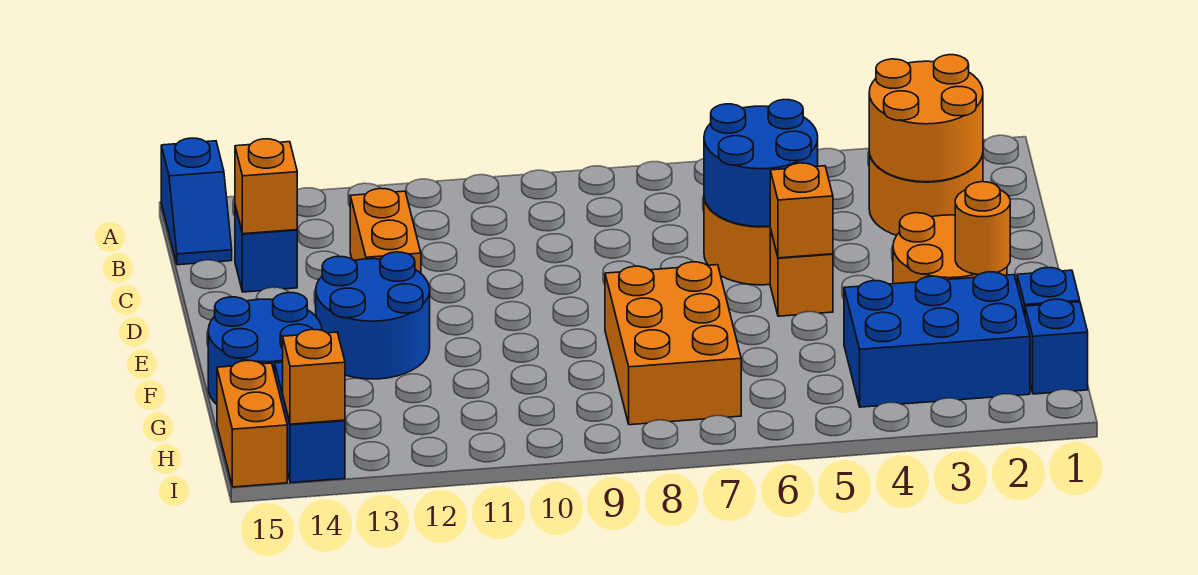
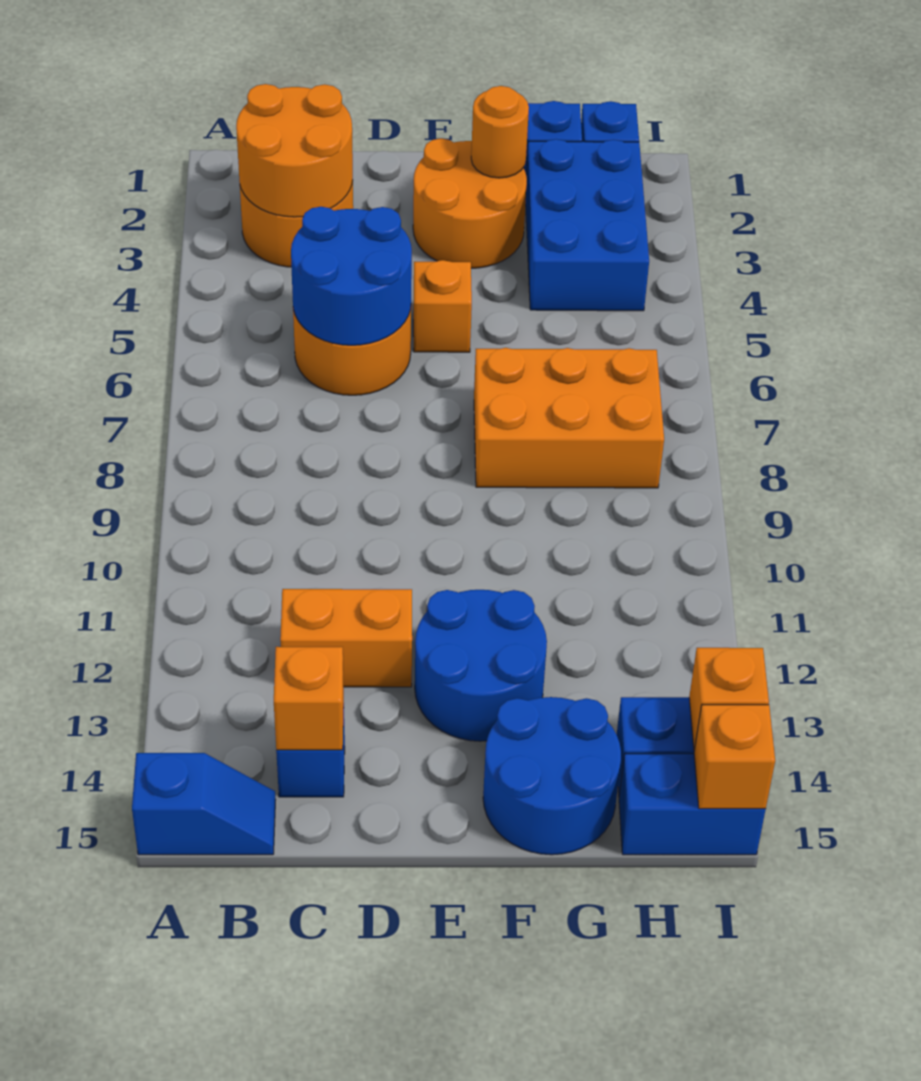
orange brick E5 level 2 -> orange brick I15 level 2
orange brick H15:I15 level 1 -> blue brick H15:I15 level 1

